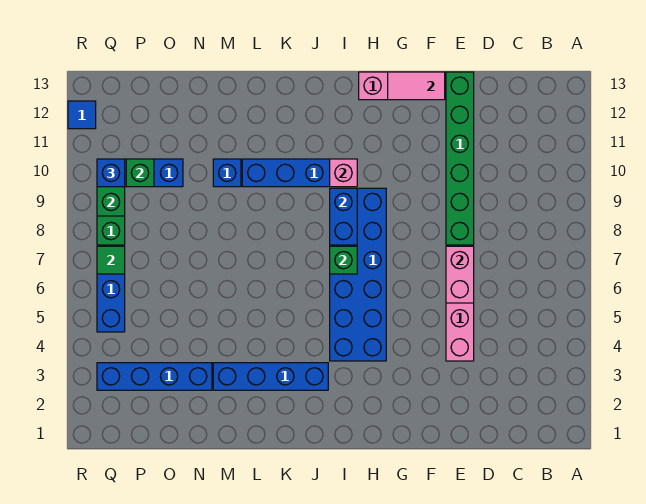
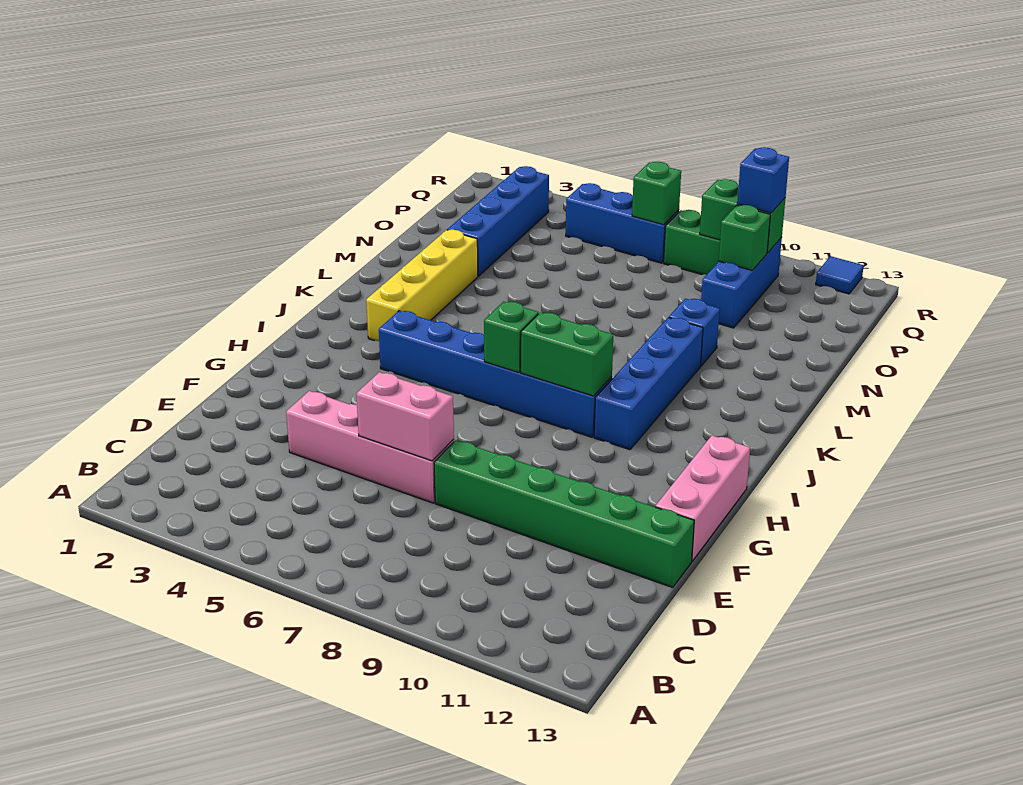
pink tile F13:G13 level 2 -> none
blue brick H4:I9 level 1 -> blue brick I4:I9 level 1
blue brick I8:I9 level 2 -> green brick I8:I9 level 2
pink brick I10 level 2 -> none
blue brick J3:M3 level 1 -> yellow brick J3:M3 level 1
green tile Q7 level 2 -> green brick Q7 level 2

